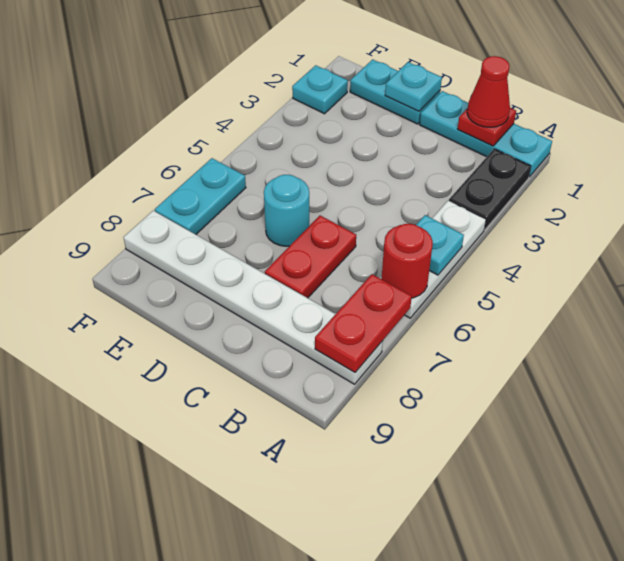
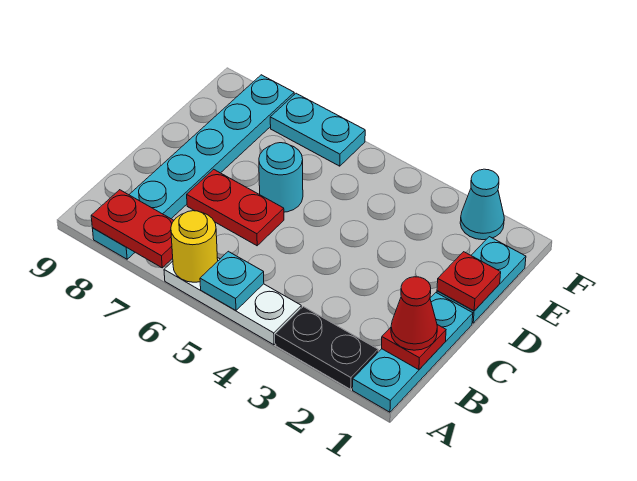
red round brick A6 level 2 -> yellow round brick A6 level 2
white plate A8:F8 level 1 -> cyan plate A8:F8 level 1
cyan plate D1 level 2 -> red plate D1 level 2
cyan plate F2 level 1 -> cyan cone F2 level 1

